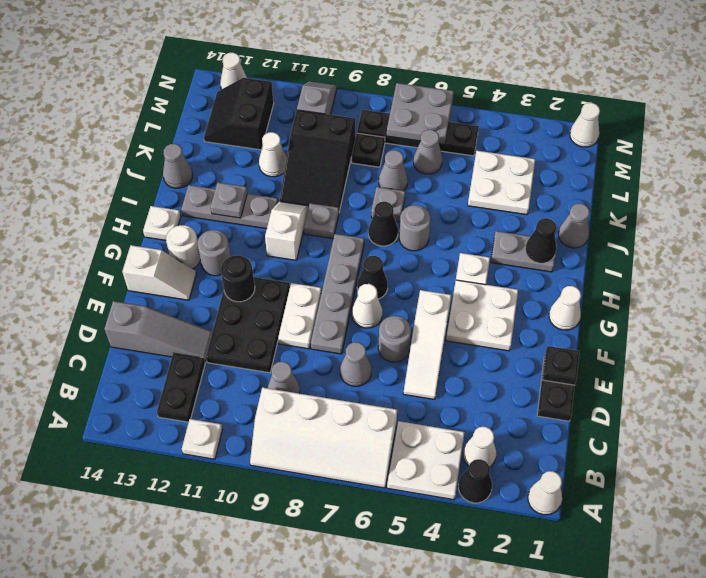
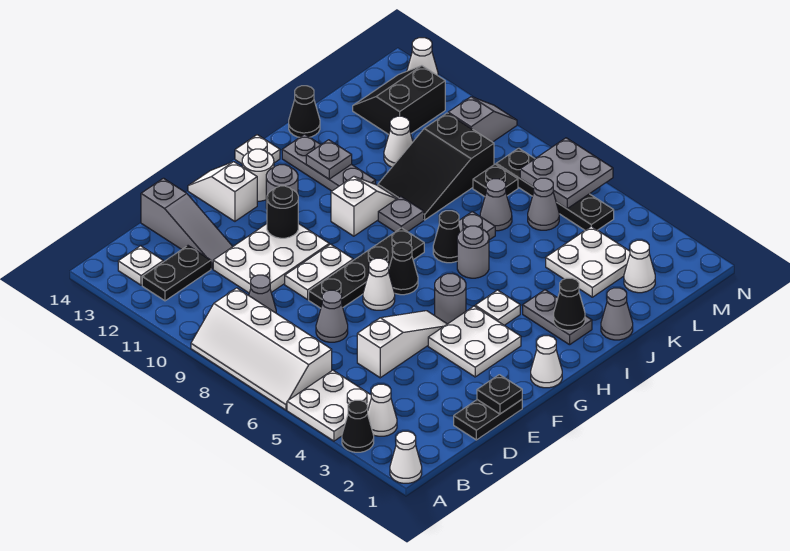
white plate A11 level 1 -> white plate B13 level 1
white slope D5:F5 level 1 top F -> white slope D5:F5 level 1 top D
black plate D10:F11 level 1 -> white plate D10:F11 level 1
grey round brick E6 level 1 -> grey round brick G5 level 1
grey plate E8:H8 level 1 -> black plate E8:H8 level 1
white slope F13:F14 level 1 top 14 -> white slope F13:F14 level 1 top 13
grey cone J14 level 1 -> black cone J14 level 1
white cone N1 level 1 -> white cone L2 level 1

